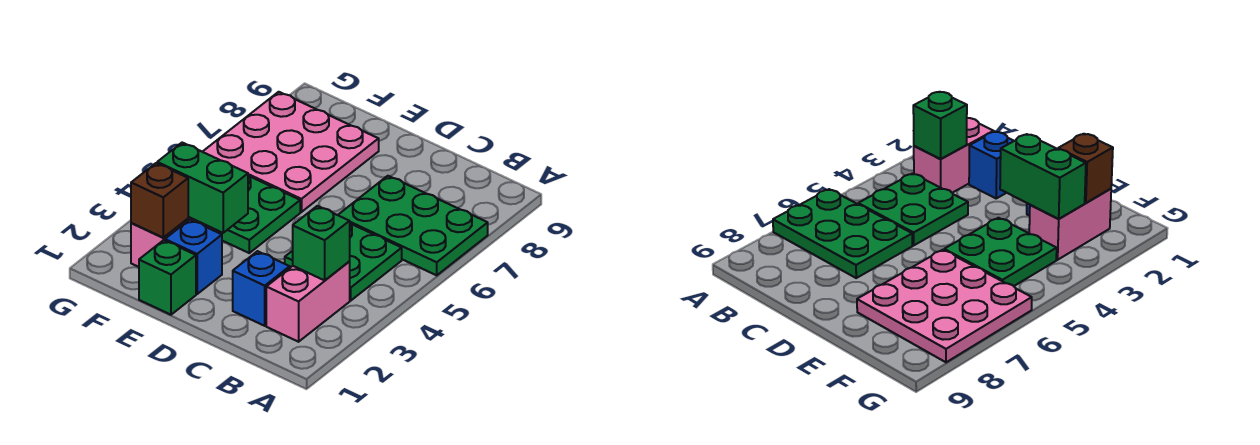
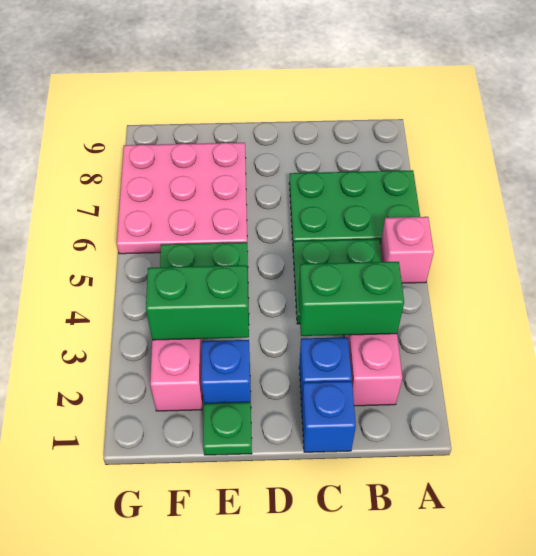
none -> pink brick A5 level 1
green brick B3 level 2 -> green brick B3:C3 level 2
none -> blue brick C1 level 1
green brick E1 level 1 -> green plate E1 level 1
brown brick F2 level 2 -> none

